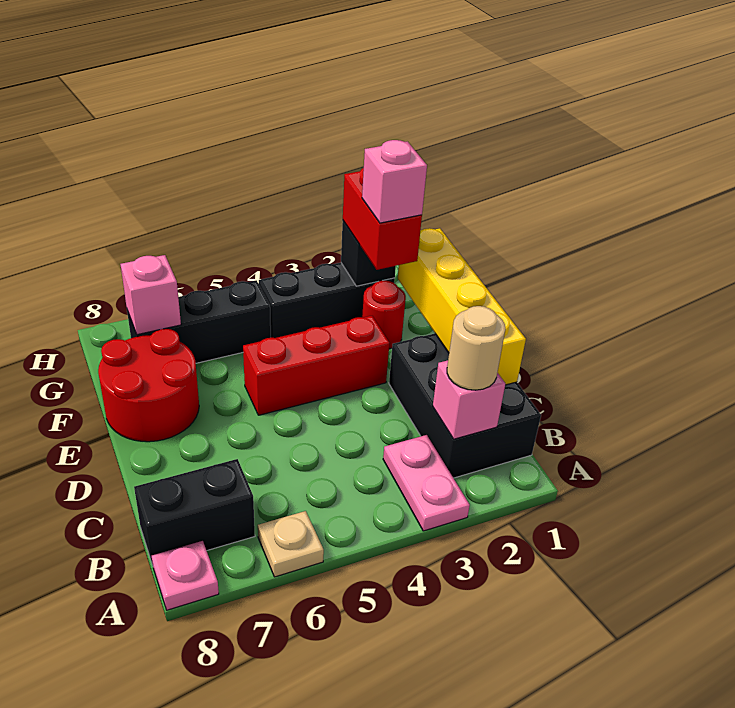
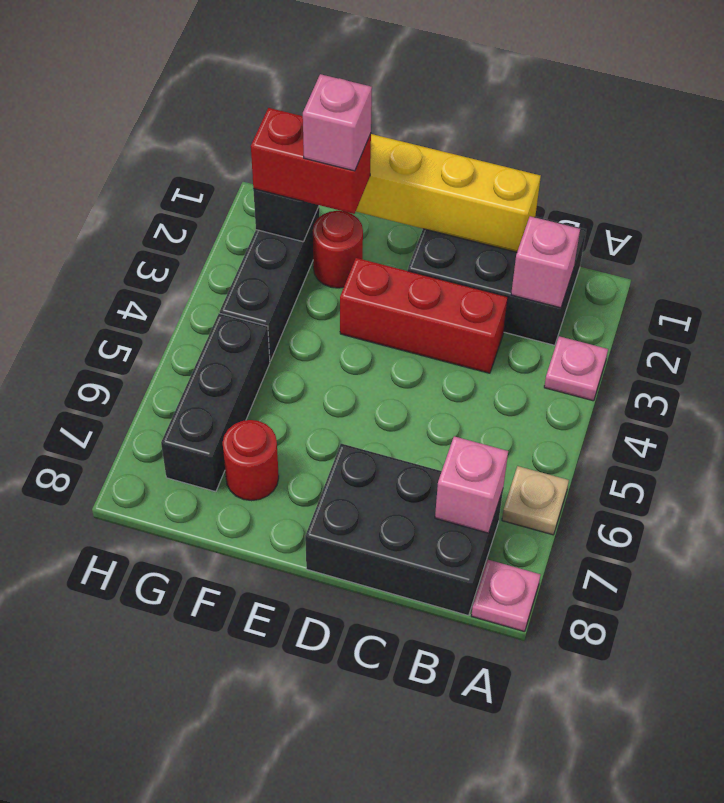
pink plate A3:B3 level 1 -> pink plate A3 level 1
tan round brick B2 level 3 -> none
black brick B7:B8 level 1 -> black brick B7:D8 level 1
red brick E3:E5 level 1 -> red brick C3:E3 level 1
red round brick E7:F8 level 1 -> red round brick F7 level 1
pink brick G7 level 2 -> pink brick B7 level 2

